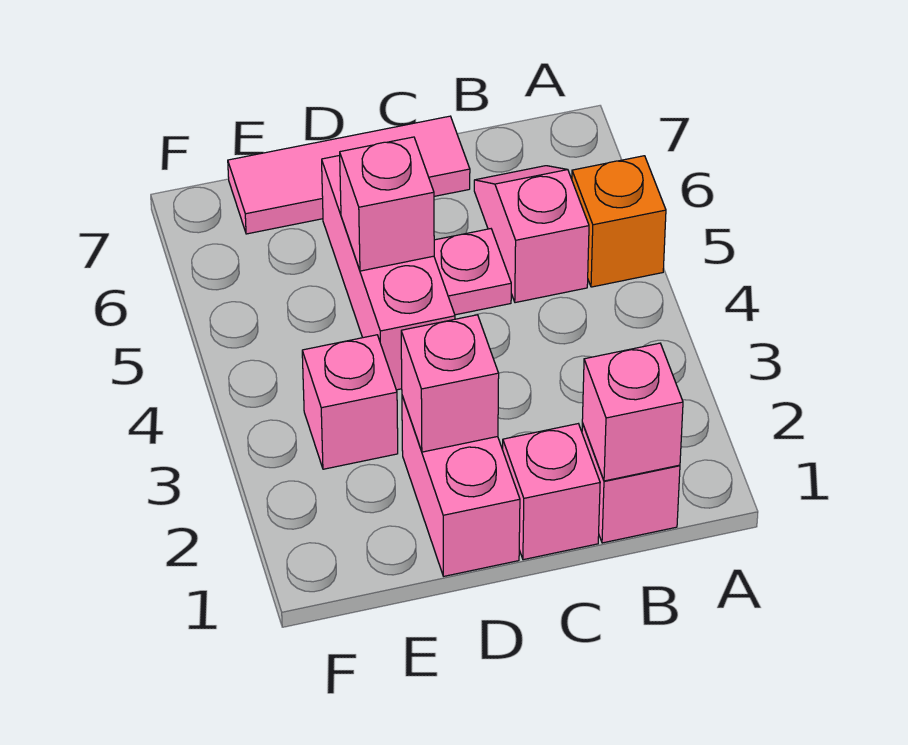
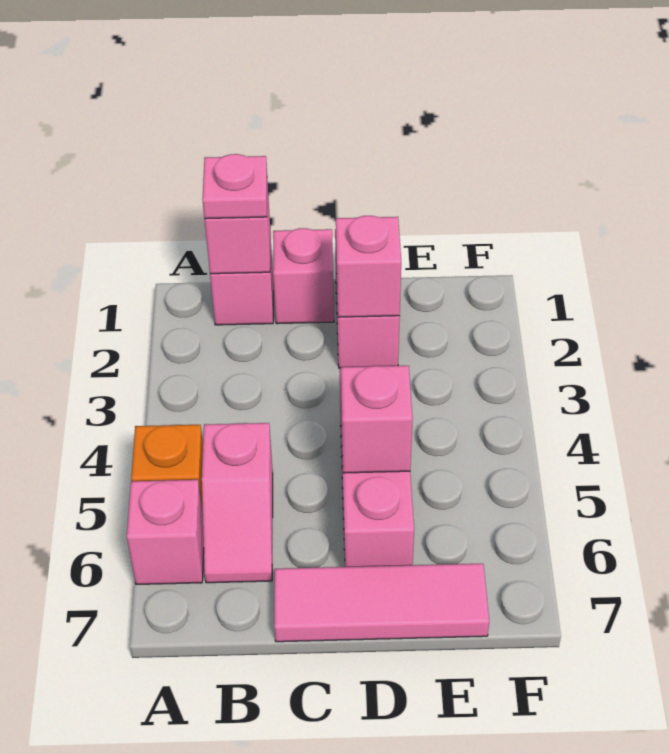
pink plate C5 level 1 -> pink plate B1 level 3
pink brick E3 level 1 -> pink brick A6 level 1

